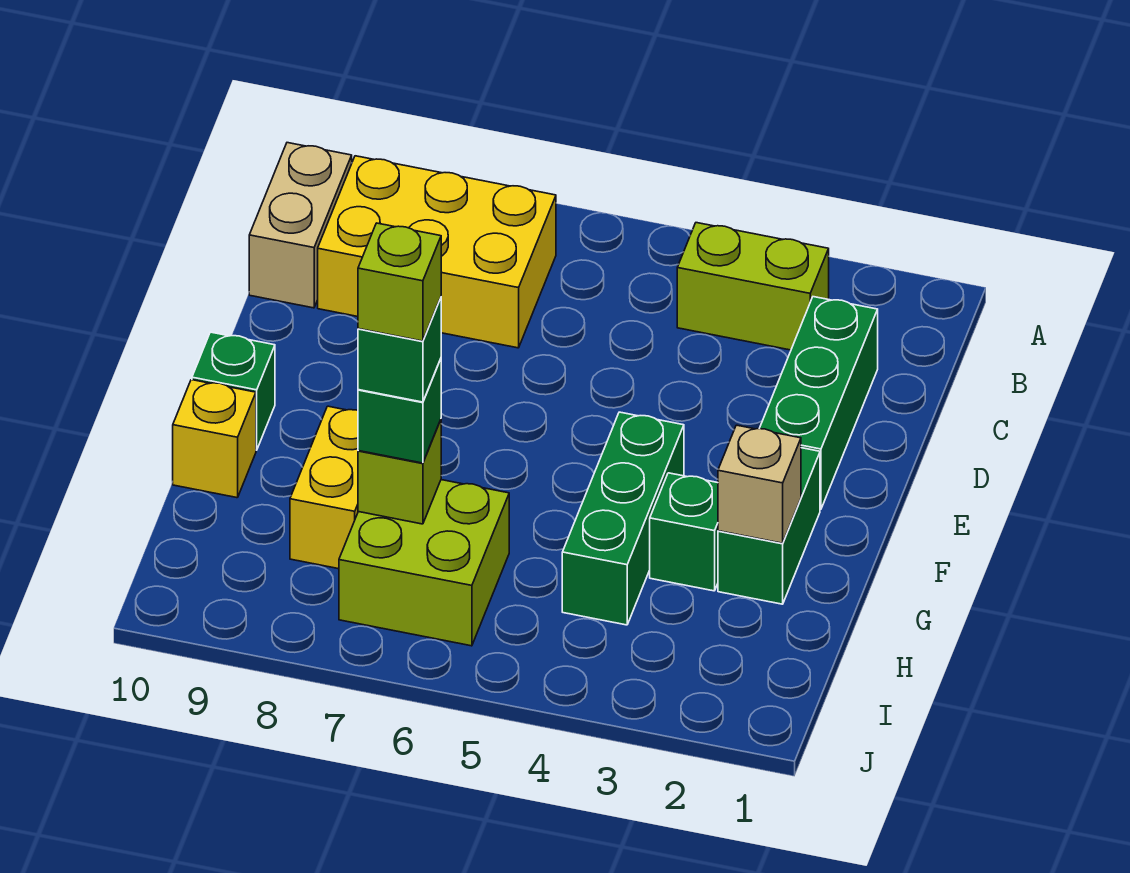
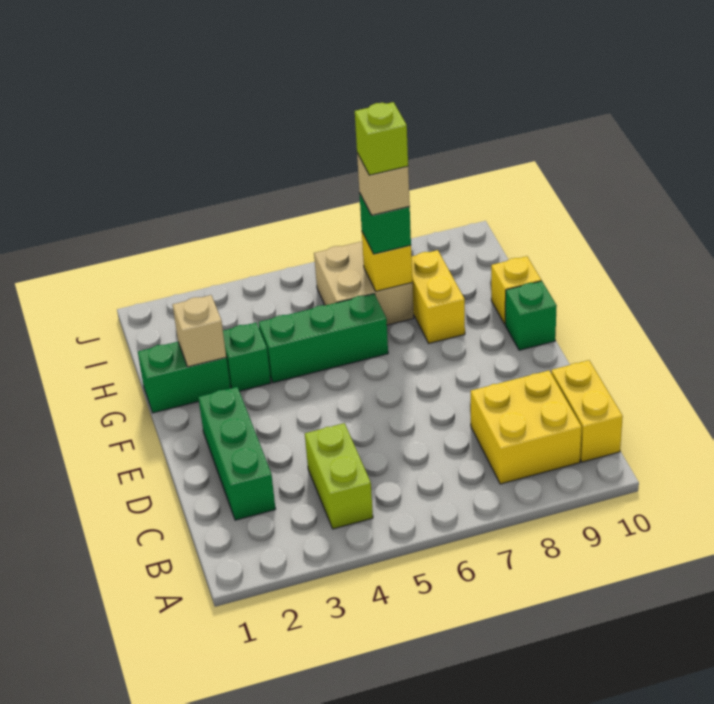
lime brick B3:B4 level 1 -> lime brick B4:C4 level 1
yellow brick B7:C9 level 1 -> yellow brick B8:C9 level 1
tan brick B10:C10 level 1 -> yellow brick B10:C10 level 1
green brick F2:G2 level 1 -> green brick G1:G2 level 1
green brick F4:H4 level 1 -> green brick G4:G6 level 1
lime brick H6:I7 level 1 -> tan brick H6:I7 level 1
lime brick H7 level 2 -> yellow brick H7 level 2
green brick H7 level 4 -> tan brick H7 level 4

